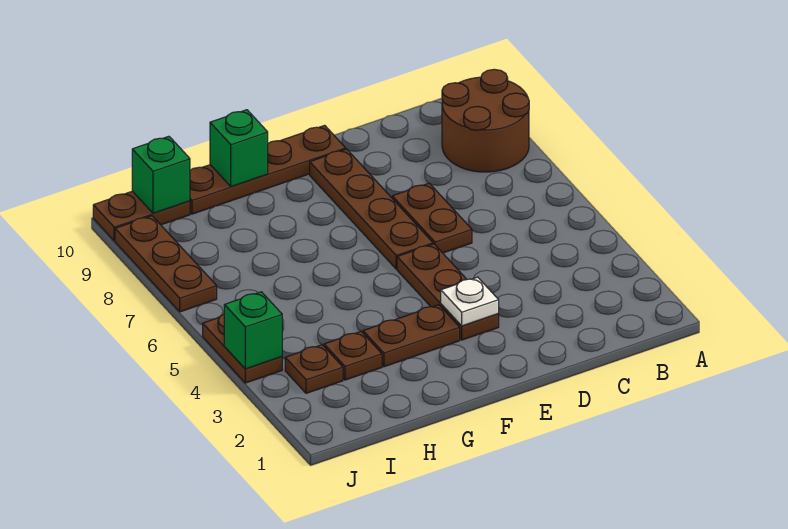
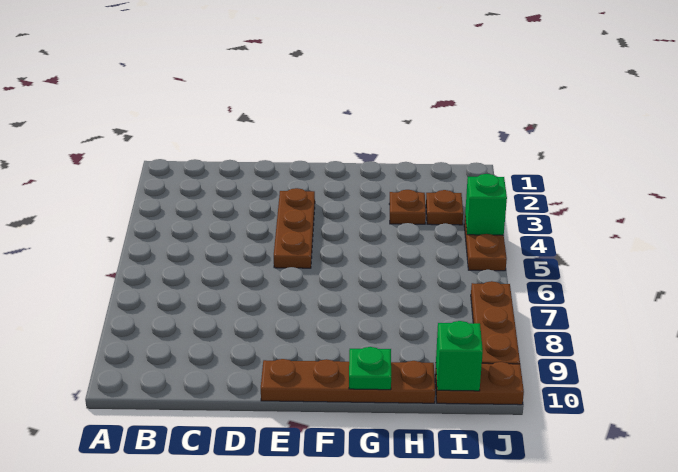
brown round brick A8:B9 level 1 -> none
brown plate D6:D7 level 1 -> none
white plate E3 level 2 -> none
brown plate E6:E9 level 1 -> none
brown plate F3:G3 level 1 -> none
green brick G10 level 2 -> green plate G10 level 2

